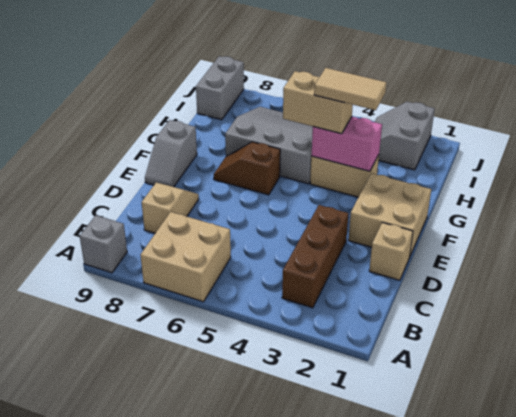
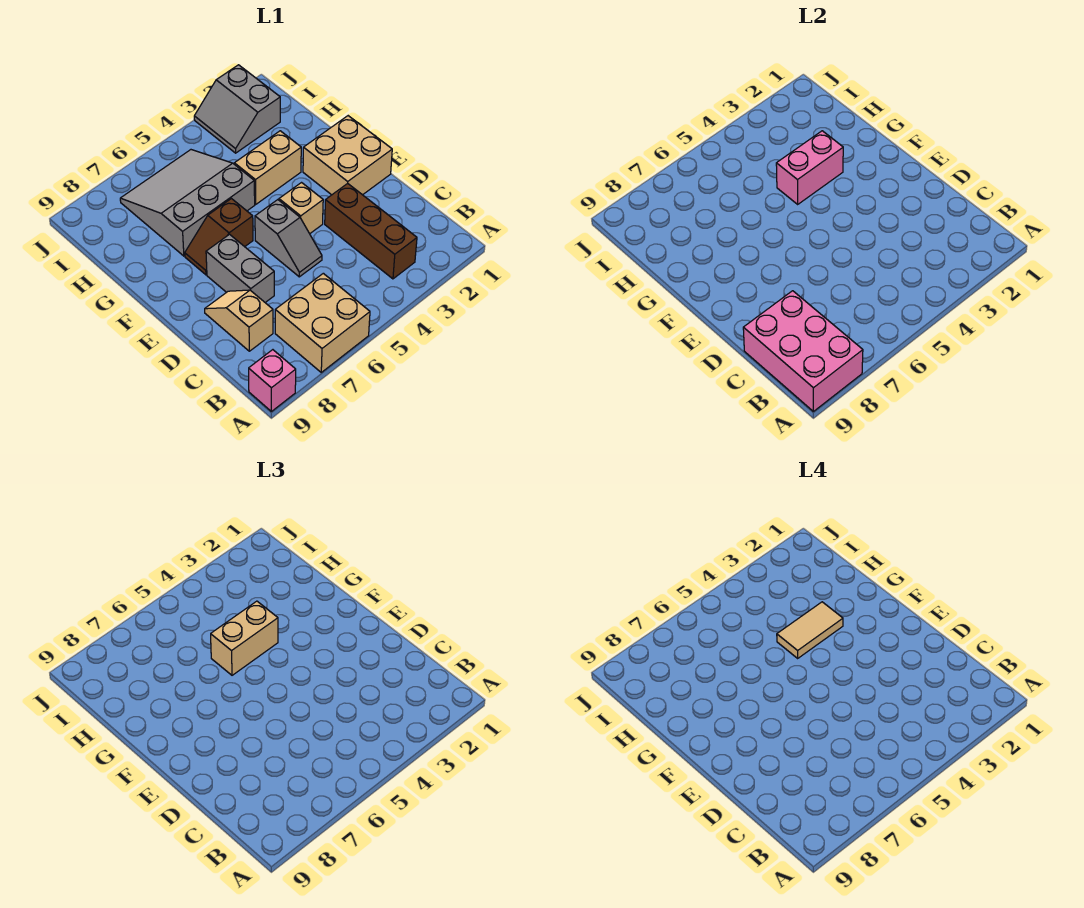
none -> pink brick A8:C9 level 2
grey brick A9 level 1 -> pink brick A9 level 1
tan brick D1 level 1 -> tan brick E4 level 1
grey slope E9:F9 level 1 top F -> grey slope D5:E5 level 1 top E
grey brick I9:J9 level 1 -> grey brick D7:E7 level 1

